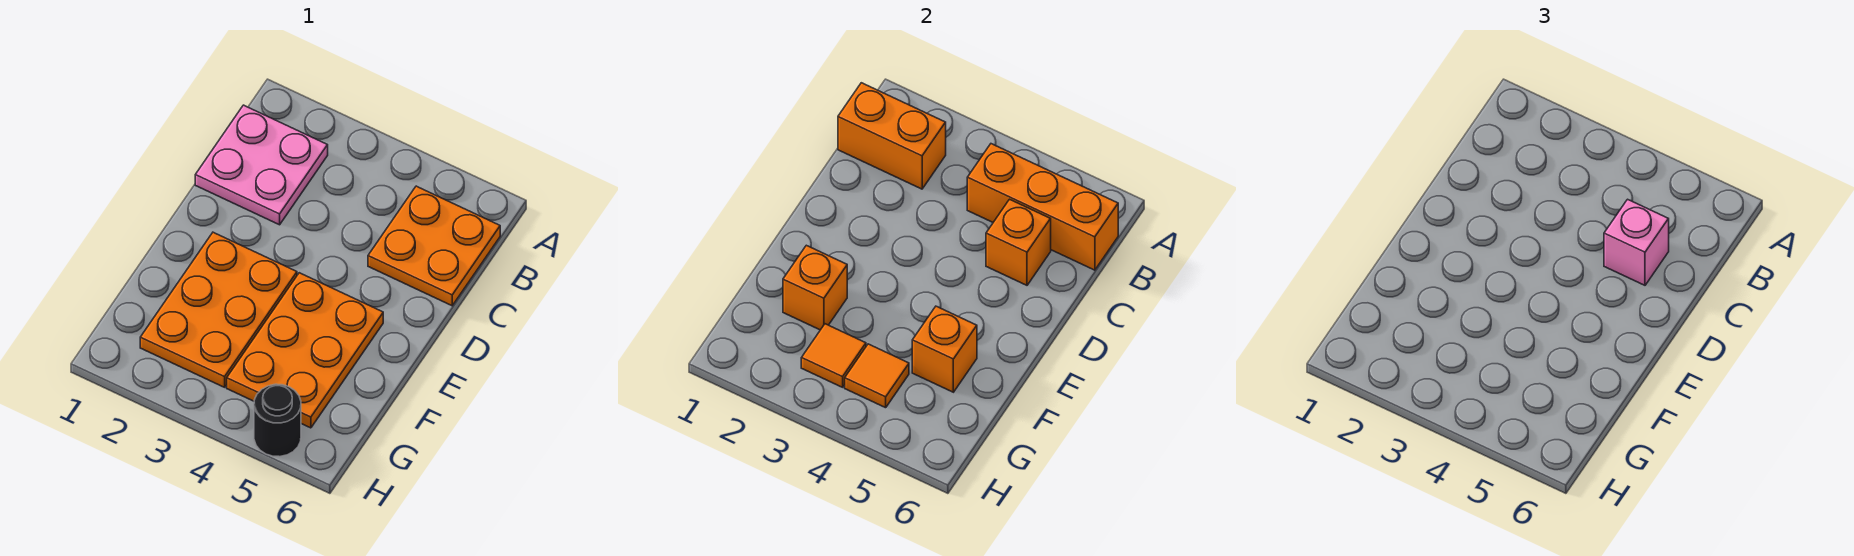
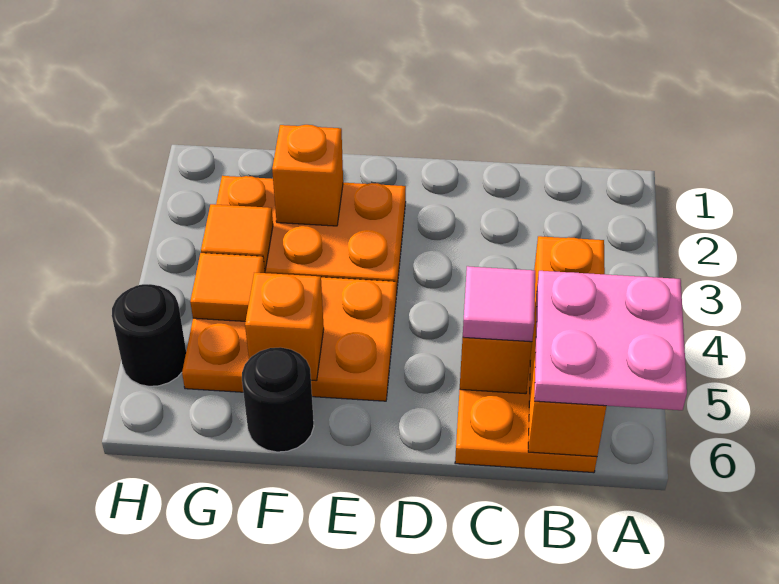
pink plate B1:C2 level 1 -> pink plate A5:B6 level 3
orange brick B1:B2 level 2 -> none
pink brick C5 level 3 -> pink tile C5 level 3
none -> black round brick F6 level 1

